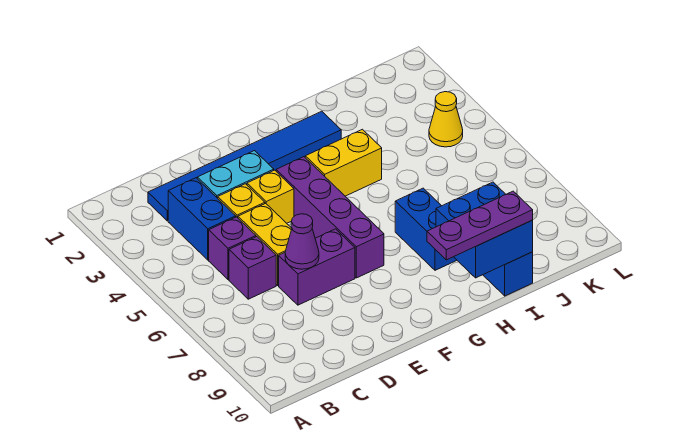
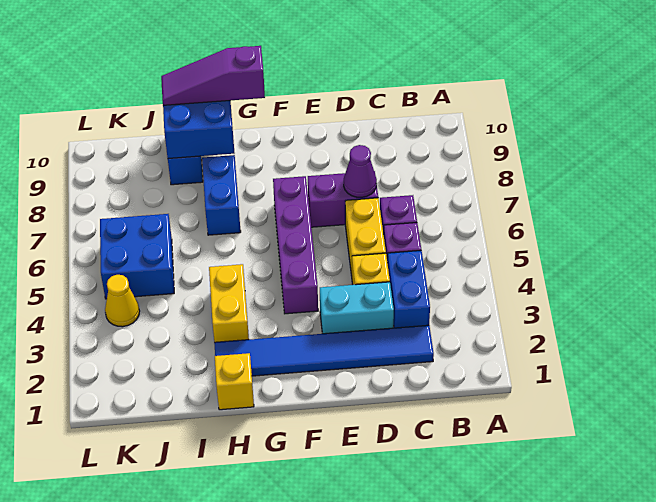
yellow brick E4 level 1 -> yellow brick H1 level 1
yellow brick G4:H4 level 1 -> yellow brick H3:H4 level 1
purple plate G10:I10 level 3 -> purple slope G10:I10 level 3 top G
none -> blue brick J5:K6 level 1

